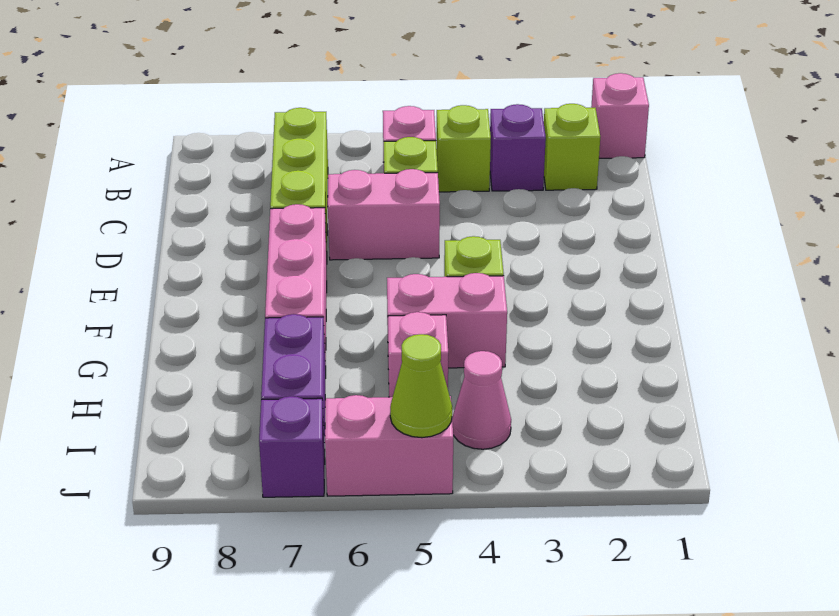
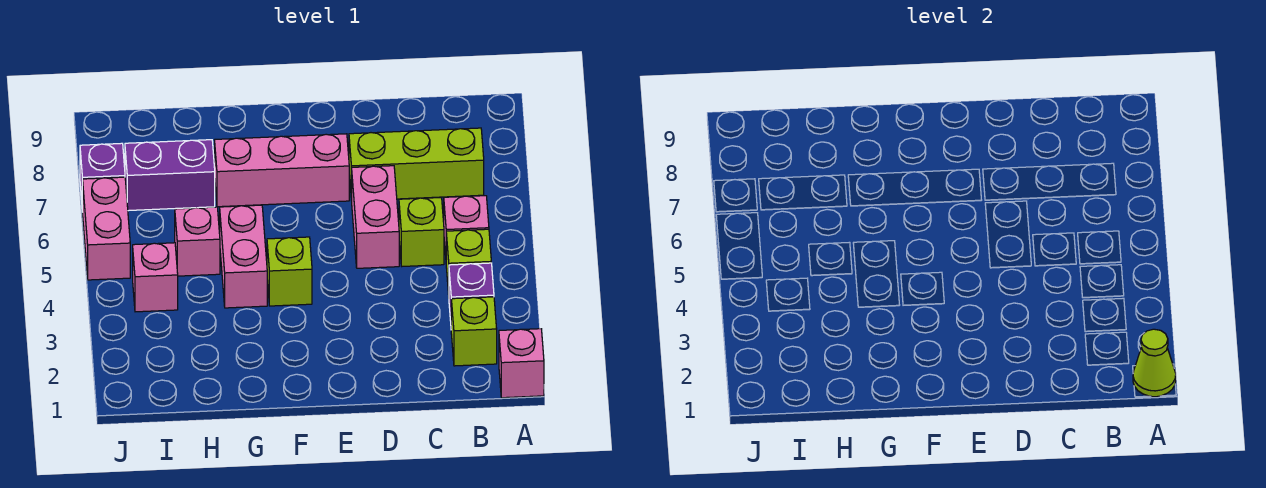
pink cone I4 level 1 -> pink brick I4 level 1
lime cone J5 level 2 -> lime cone A1 level 2

